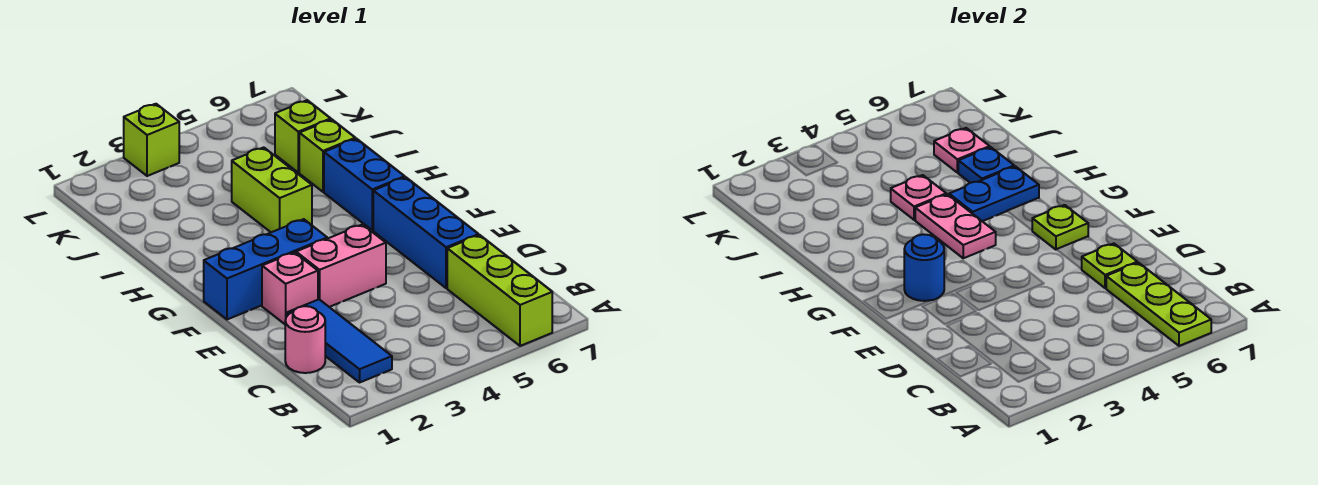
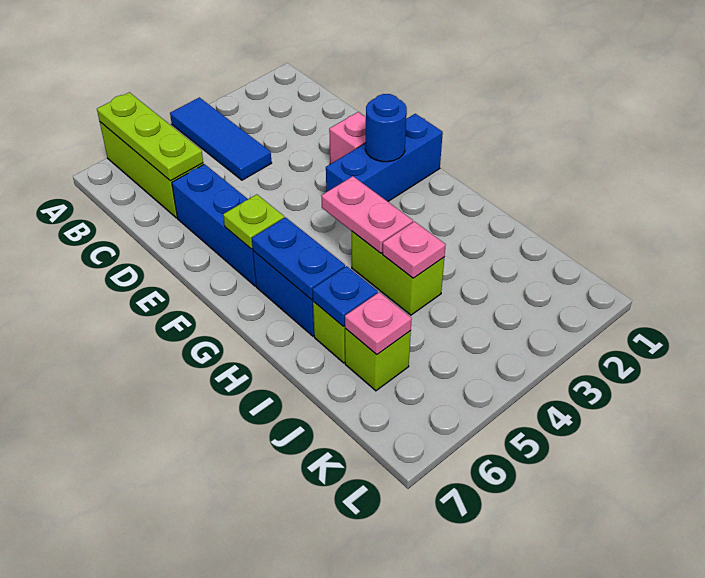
blue tile B2:D2 level 1 -> blue tile A4:C4 level 1
pink round brick C1 level 1 -> none
lime plate D6 level 2 -> none
pink brick E3:E4 level 1 -> none
blue plate H5:H6 level 2 -> blue plate G6:H6 level 2
lime brick L3 level 1 -> none

